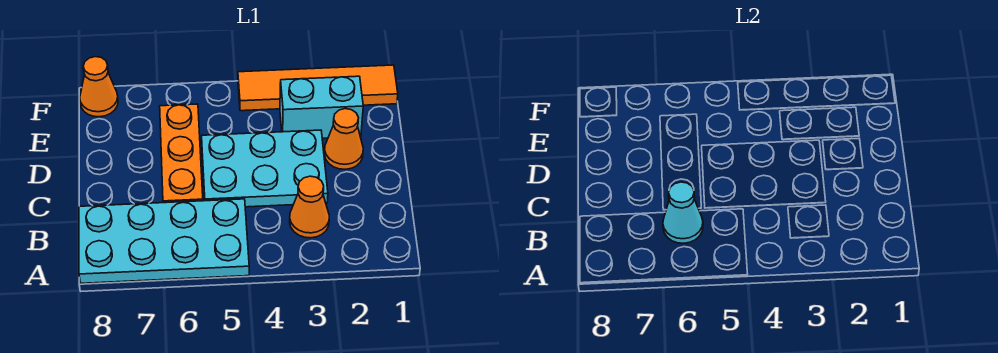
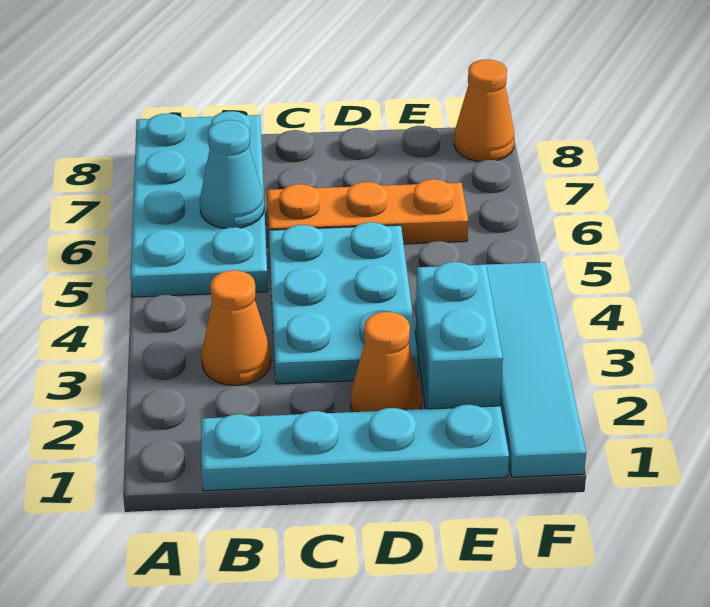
none -> cyan plate B1:E1 level 1
orange tile F1:F4 level 1 -> cyan tile F1:F4 level 1

